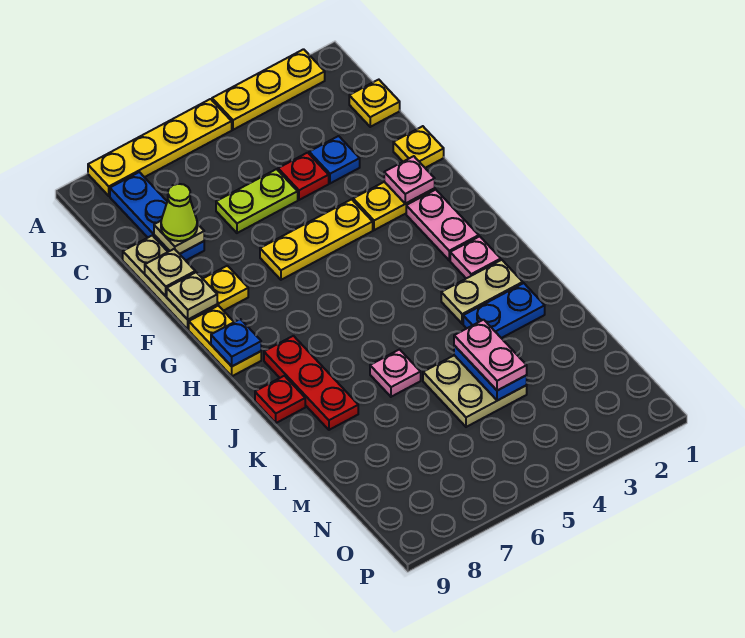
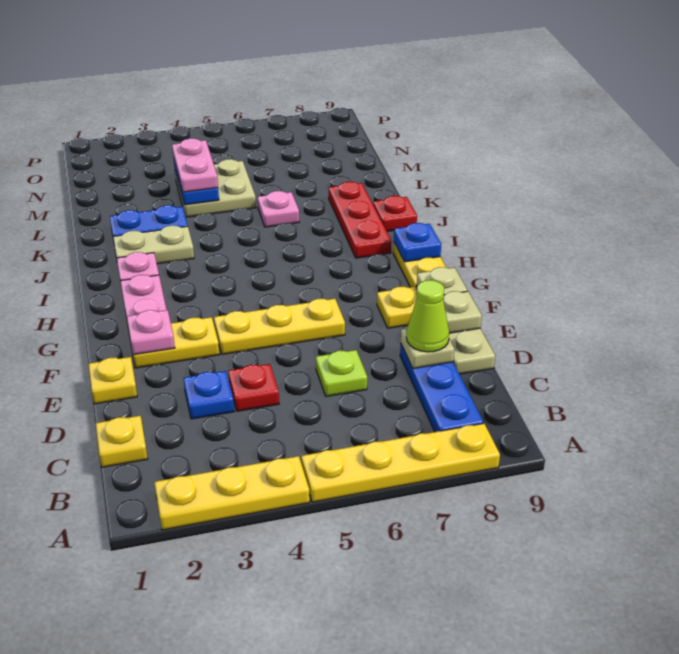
lime plate D5:D6 level 1 -> lime plate D6 level 1

